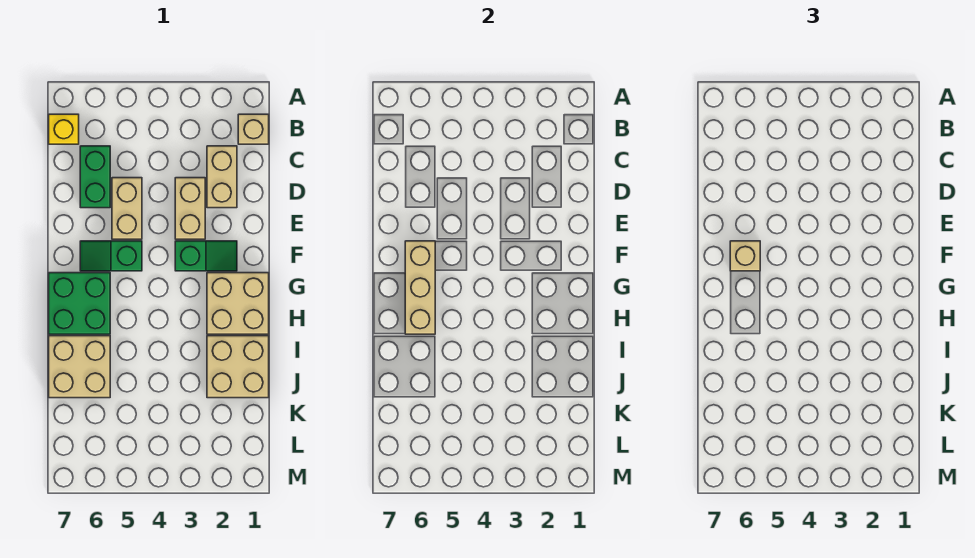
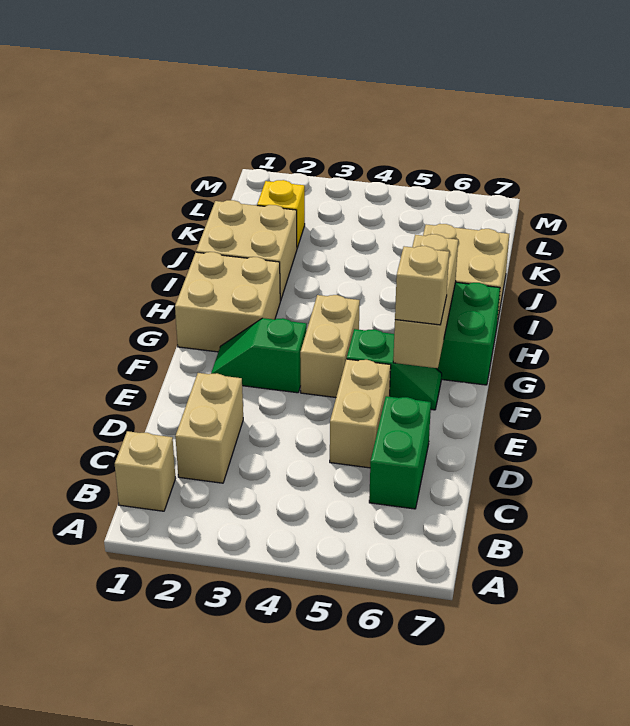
yellow brick B7 level 1 -> yellow brick K2 level 1
tan brick D3:E3 level 1 -> tan brick F4:G4 level 1

